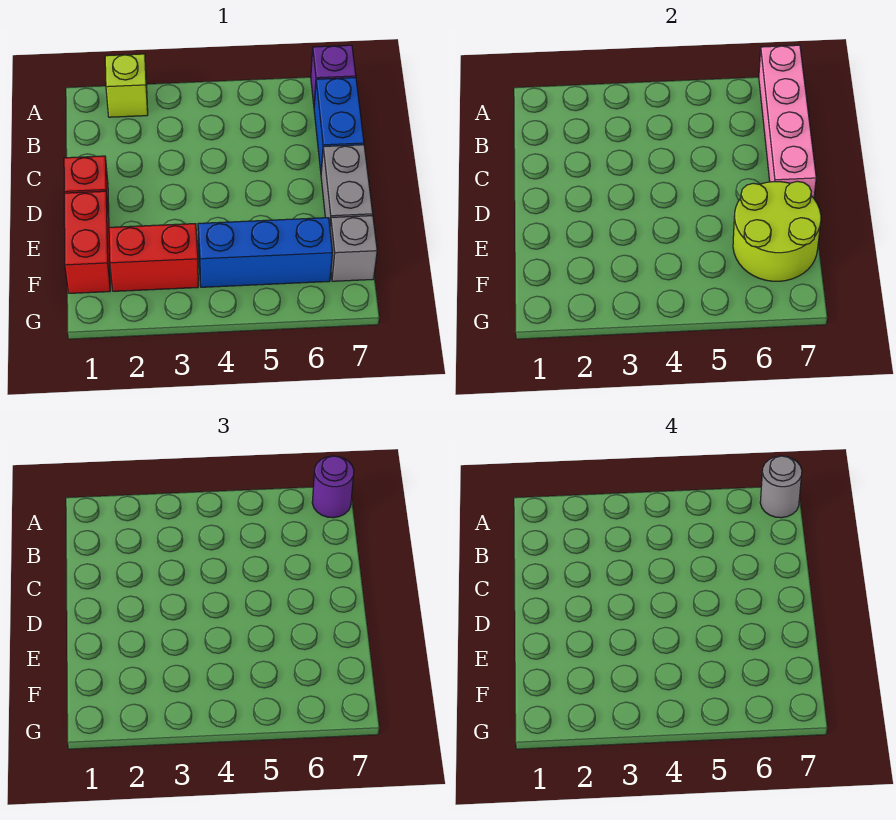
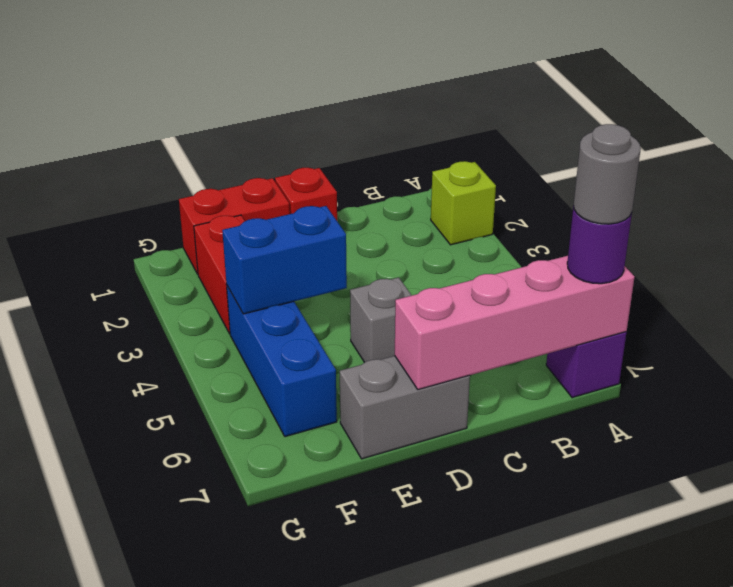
blue brick B7:C7 level 1 -> blue brick E4:F4 level 2
lime round brick E6:F7 level 2 -> none
grey brick F7 level 1 -> grey brick D5 level 1

